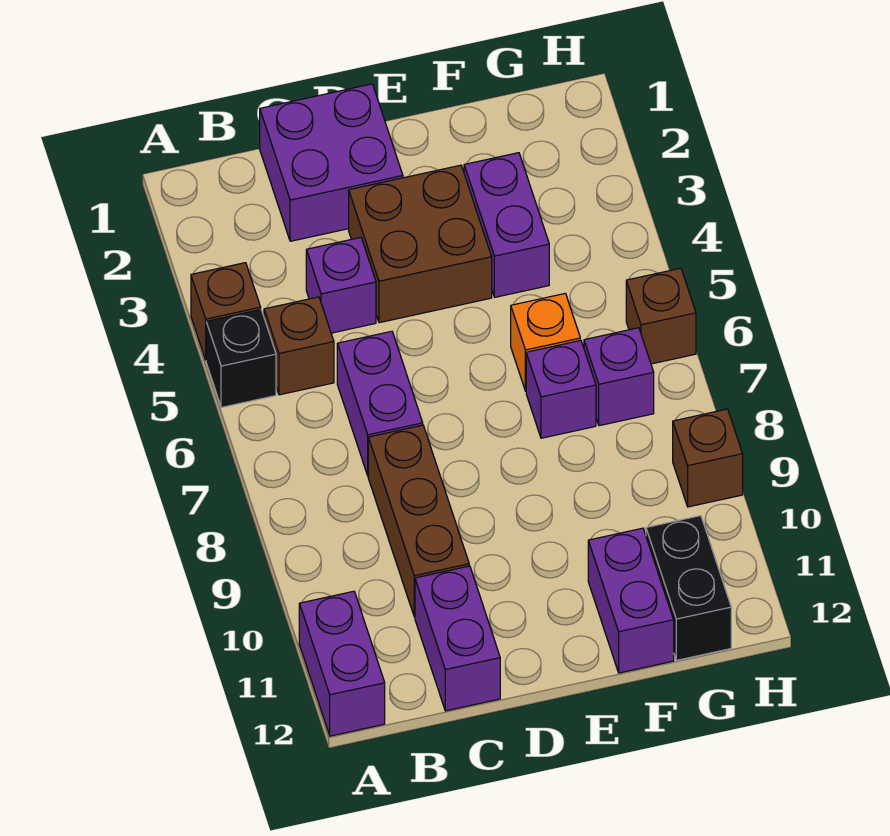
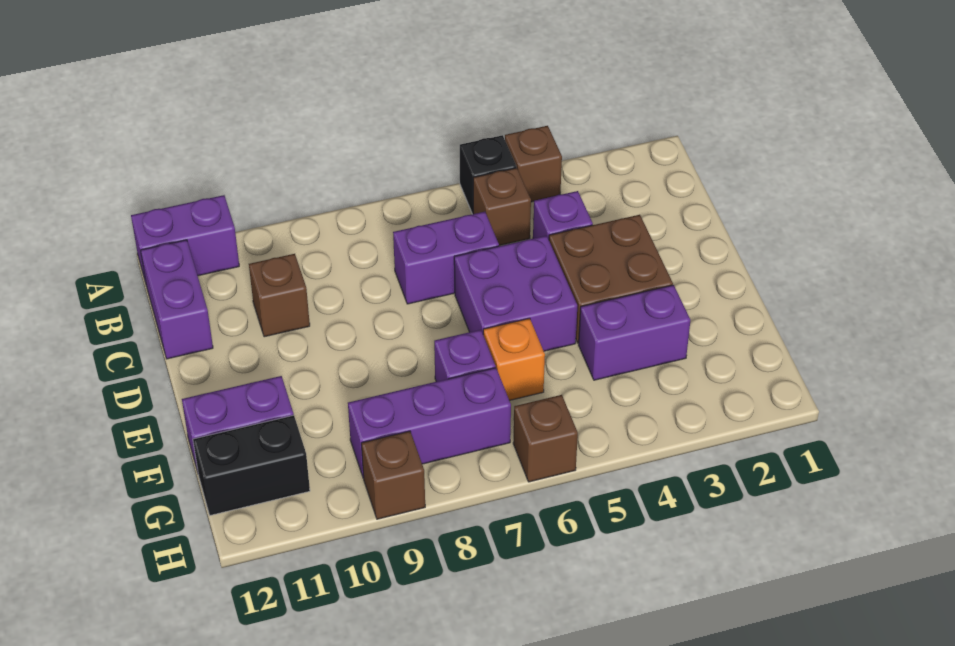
purple brick C1:D2 level 1 -> purple brick D5:E6 level 1
brown brick C8:C10 level 1 -> brown brick C10 level 1
purple brick C11:C12 level 1 -> purple brick B12:C12 level 1
purple brick G7 level 1 -> purple brick G7:G9 level 1

